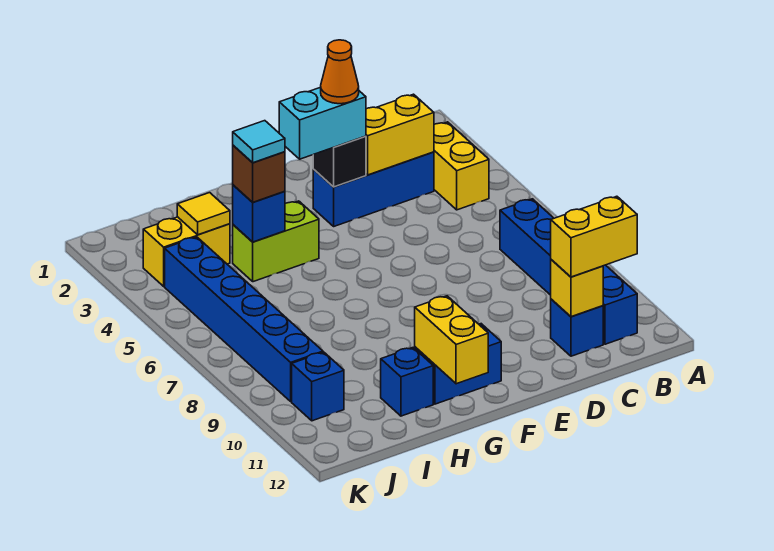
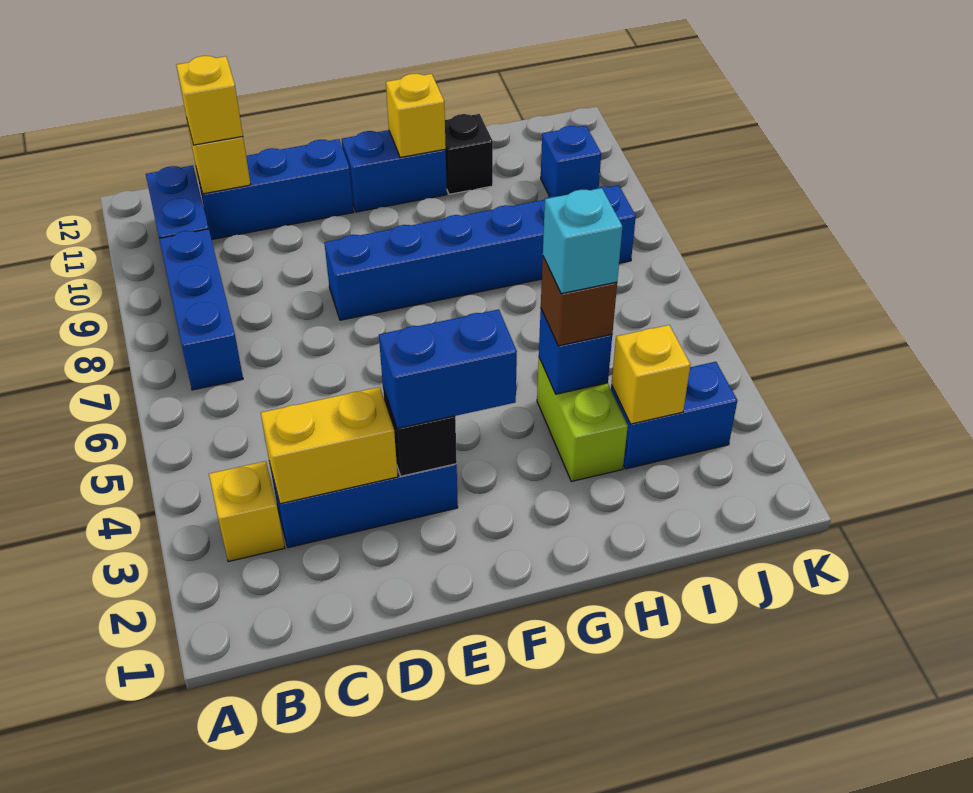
yellow brick B3:B4 level 1 -> yellow brick B3 level 1
yellow brick B11:C11 level 3 -> yellow brick C11 level 3
blue brick C11 level 1 -> blue brick C11:E11 level 1
cyan brick E3:F3 level 3 -> blue brick E3:F3 level 3
orange cone E3 level 4 -> none
lime brick G4:H4 level 1 -> lime brick H3:H4 level 1
yellow brick G11:G12 level 2 -> yellow brick G11 level 2
cyan tile H4 level 4 -> cyan brick H4 level 4
blue brick H11 level 1 -> black brick H11 level 1
yellow brick I3:J3 level 1 -> blue brick I3:J3 level 1
yellow tile I3 level 2 -> yellow brick I3 level 2
blue brick J4:J9 level 1 -> blue brick E8:J8 level 1

